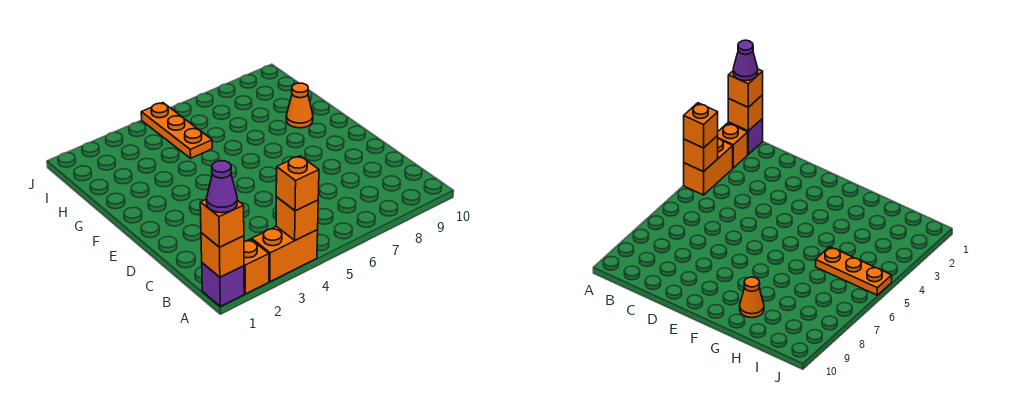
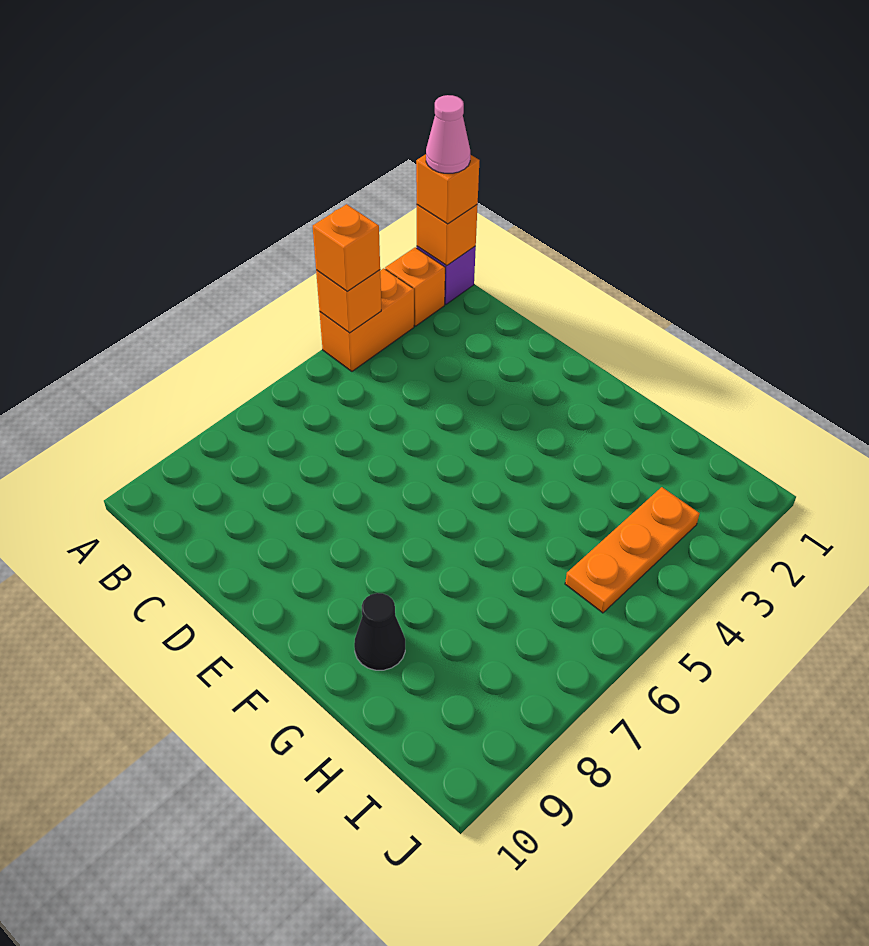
purple cone A1 level 4 -> pink cone A1 level 4
orange cone G9 level 1 -> black cone G9 level 1
orange plate H5:J5 level 1 -> orange plate I3:I5 level 1

